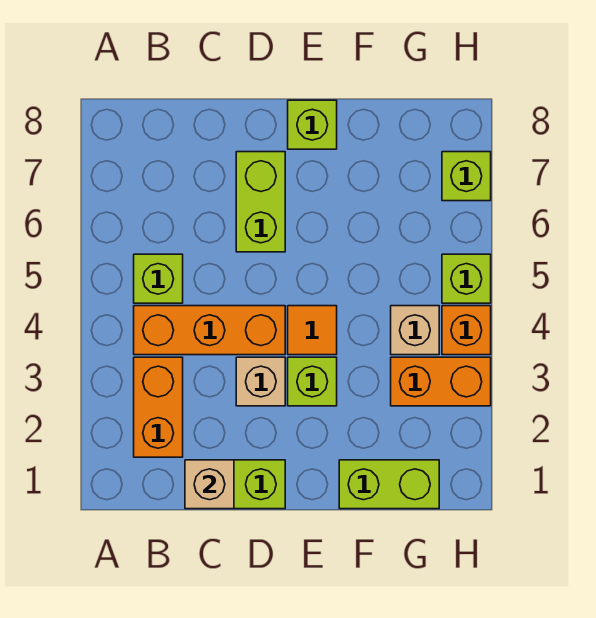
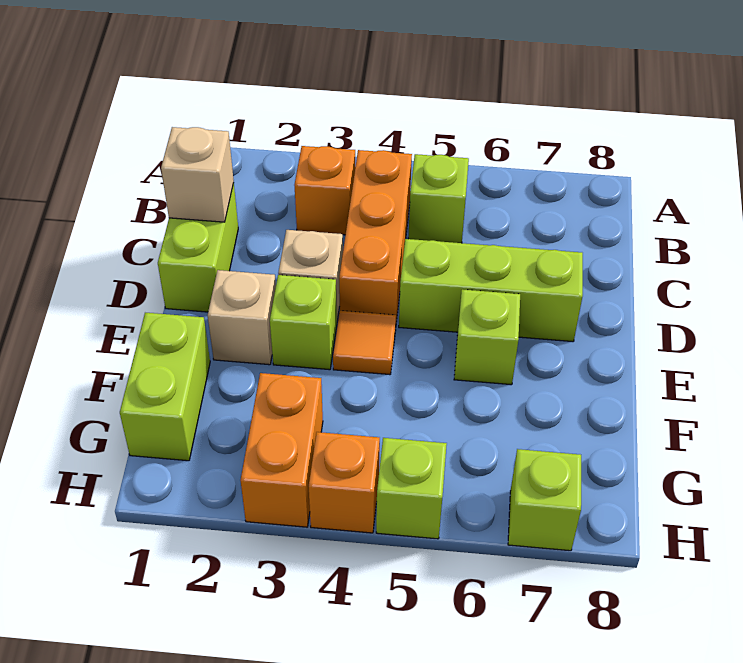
orange brick B2:B3 level 1 -> orange brick B3 level 1
lime brick D6:D7 level 1 -> lime brick D5:D7 level 1
lime brick E8 level 1 -> lime brick E6 level 1
tan brick G4 level 1 -> tan brick E2 level 1

